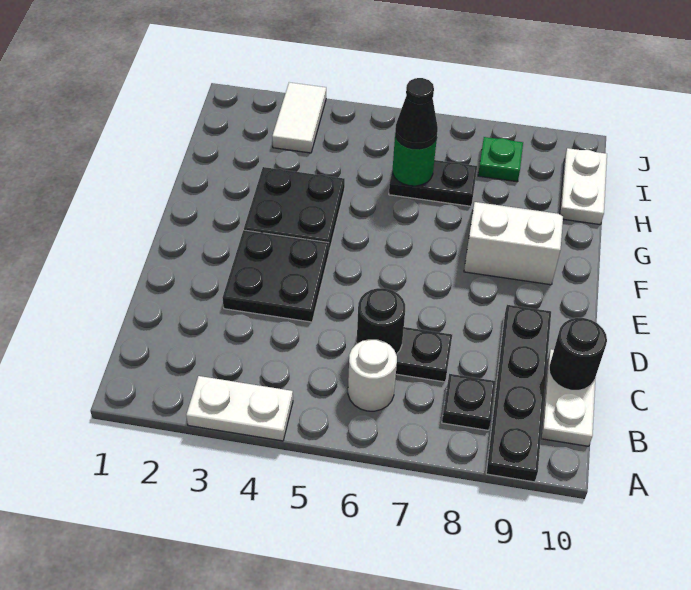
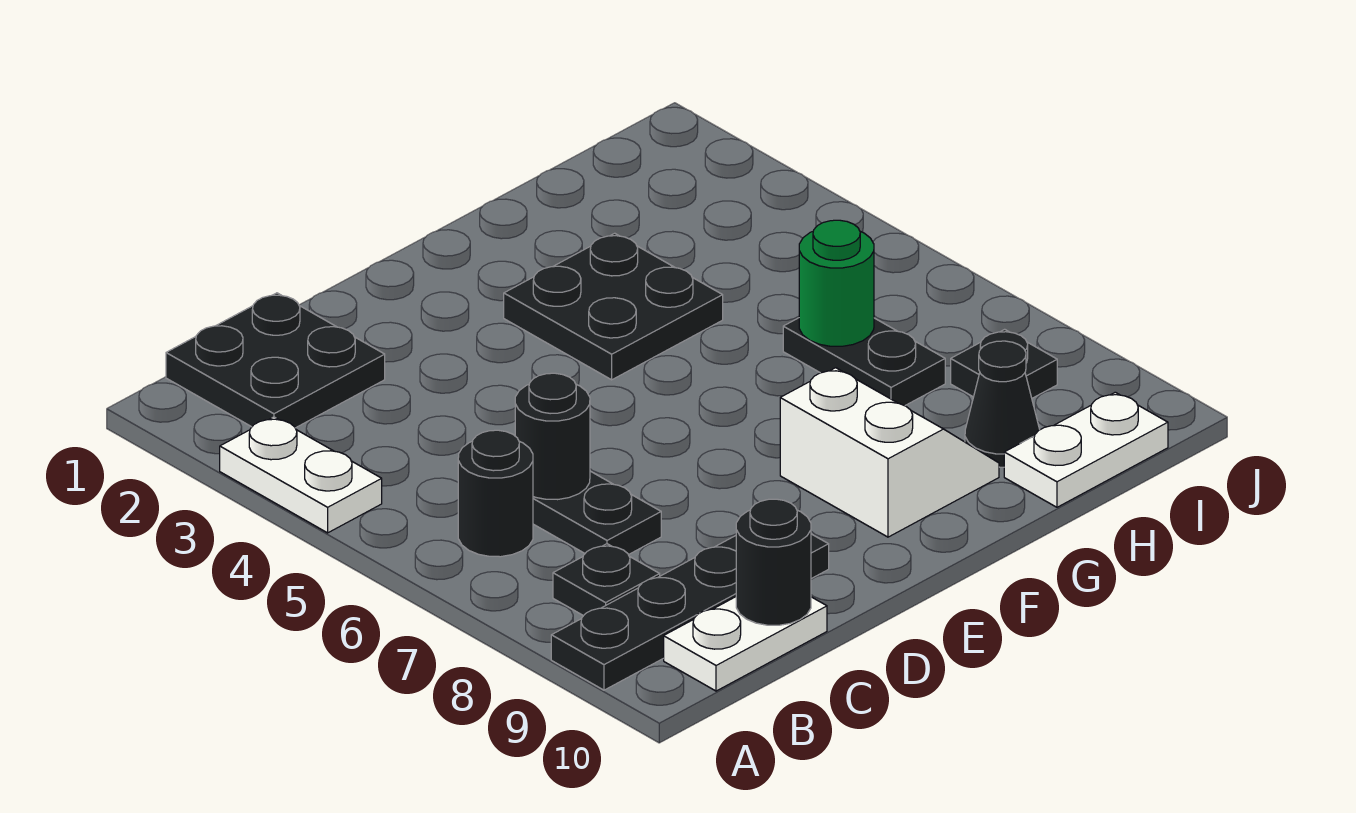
white round brick B6 level 1 -> black round brick B6 level 1
black plate D3:E4 level 1 -> black plate B1:C2 level 1
black cone H6 level 3 -> black cone H9 level 1
white tile I3:J3 level 1 -> none
green plate I8 level 1 -> black plate I8 level 1

